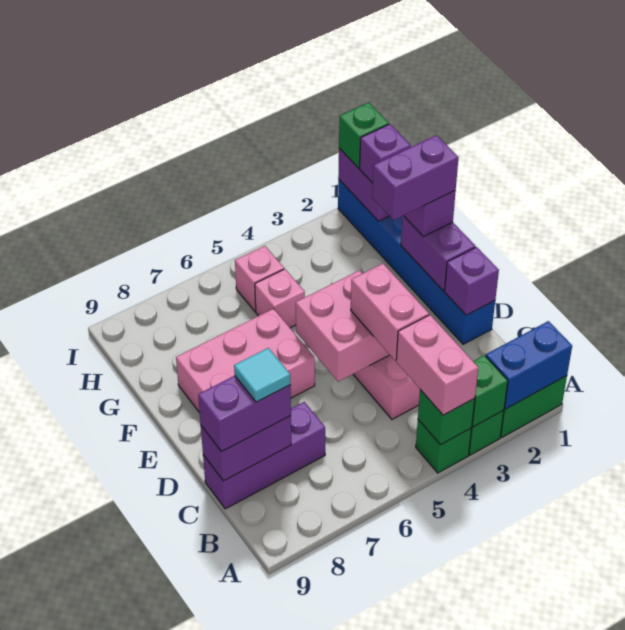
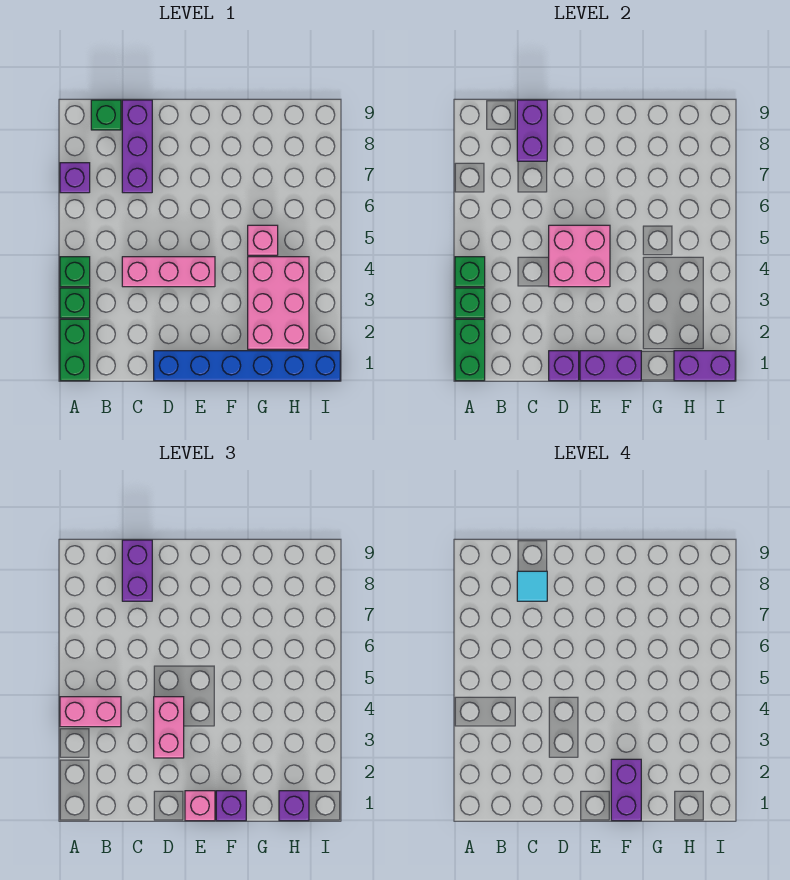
blue brick A1:A2 level 2 -> green brick A1:A2 level 2
none -> purple brick A7 level 1
pink brick C4:D4 level 3 -> pink brick D3:D4 level 3
pink brick E6:F8 level 1 -> pink brick G2:H4 level 1
pink brick H5 level 1 -> pink brick E1 level 3
green brick I1 level 3 -> green brick B9 level 1

